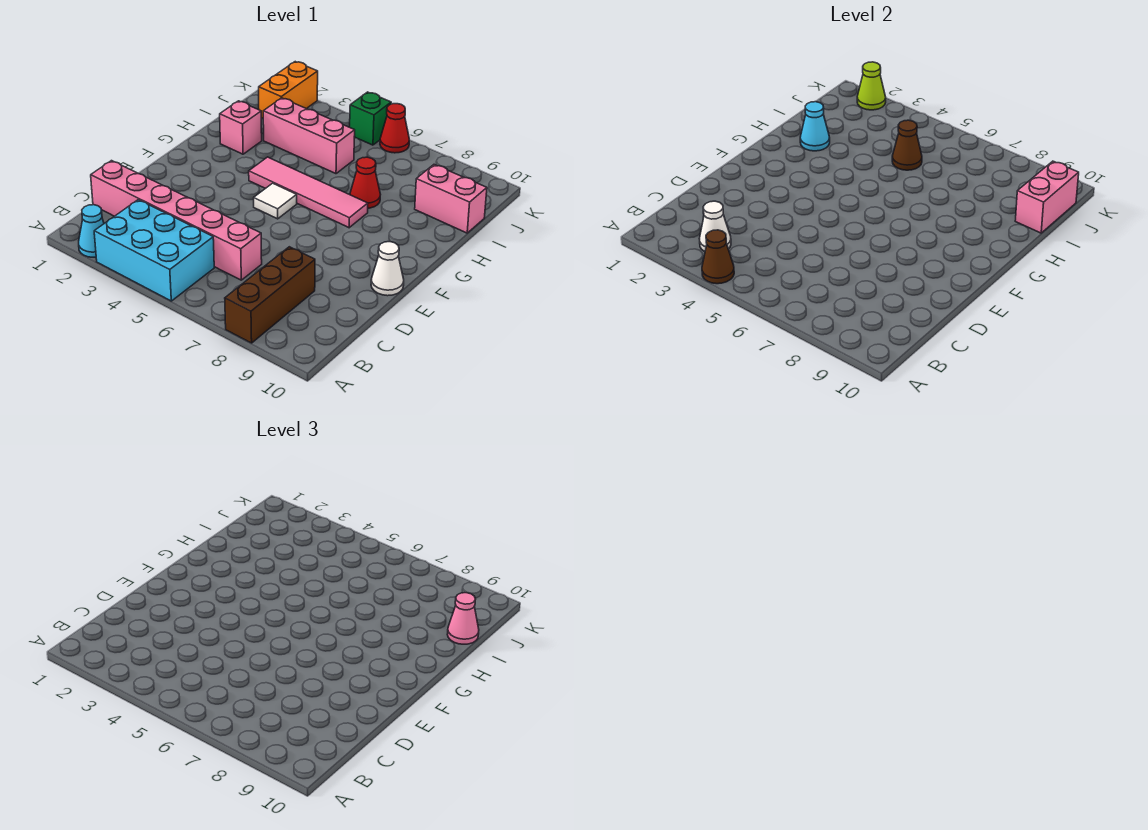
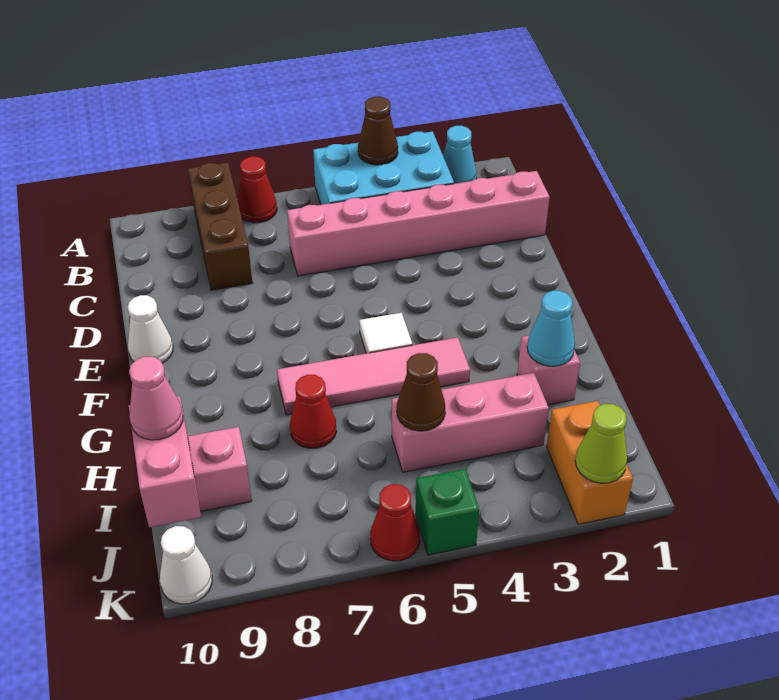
none -> red cone A7 level 1
white cone B3 level 2 -> white cone K10 level 1

